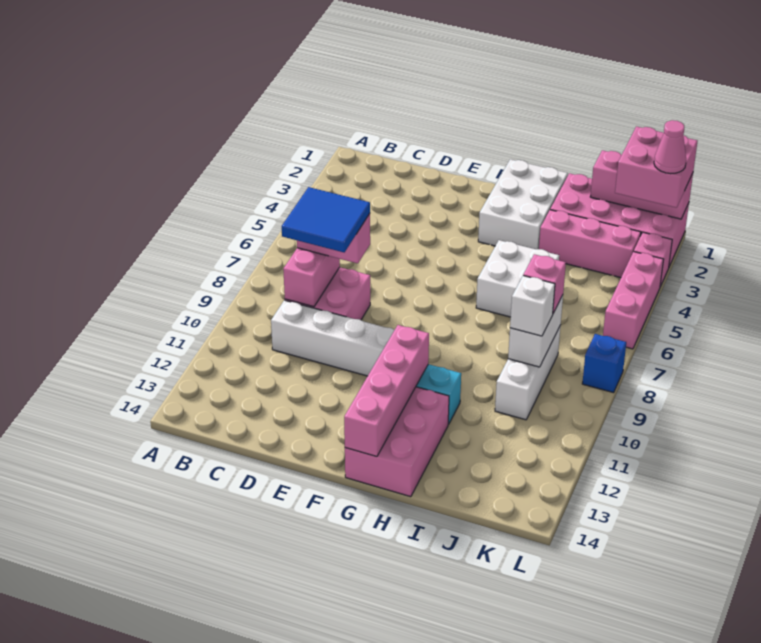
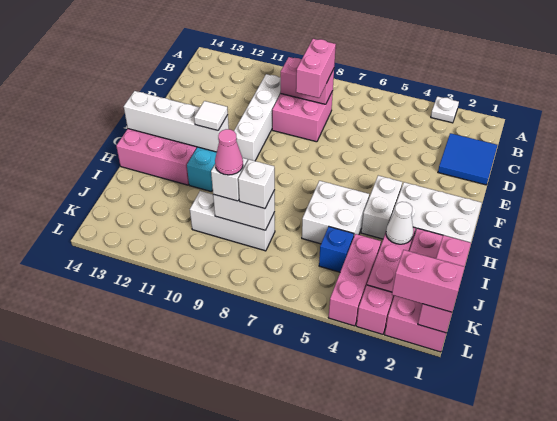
none -> white plate A3 level 1
blue tile C8:D9 level 4 -> blue tile C1:D2 level 1
none -> white brick G4:H4 level 1
pink brick G11:G14 level 2 -> white brick G11:G14 level 2
none -> white tile G11 level 3
none -> white cone I3 level 2
pink brick J8 level 3 -> white brick J8 level 3
pink brick K1:L2 level 3 -> pink brick L1:L2 level 3
pink cone L2 level 4 -> pink cone J9 level 4
pink brick L4:L6 level 1 -> pink brick J4:L4 level 1
blue brick L8 level 1 -> blue brick J5 level 1

